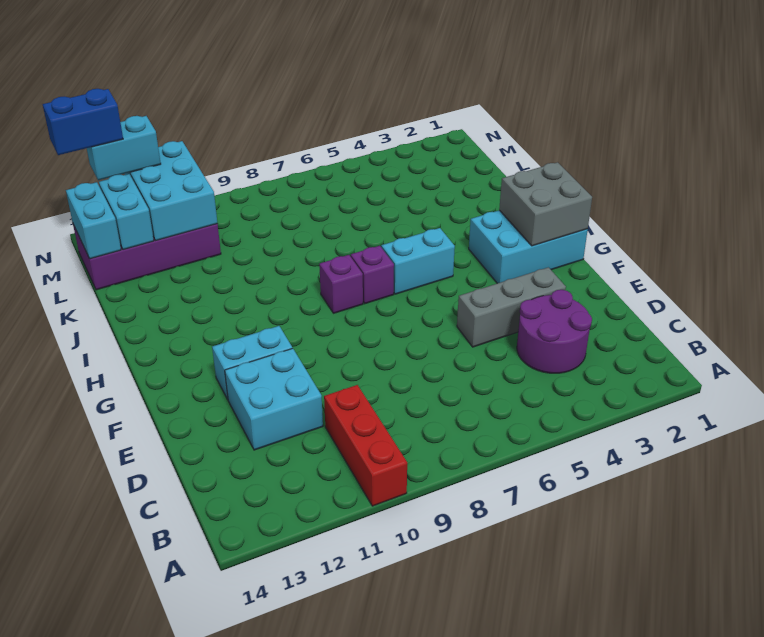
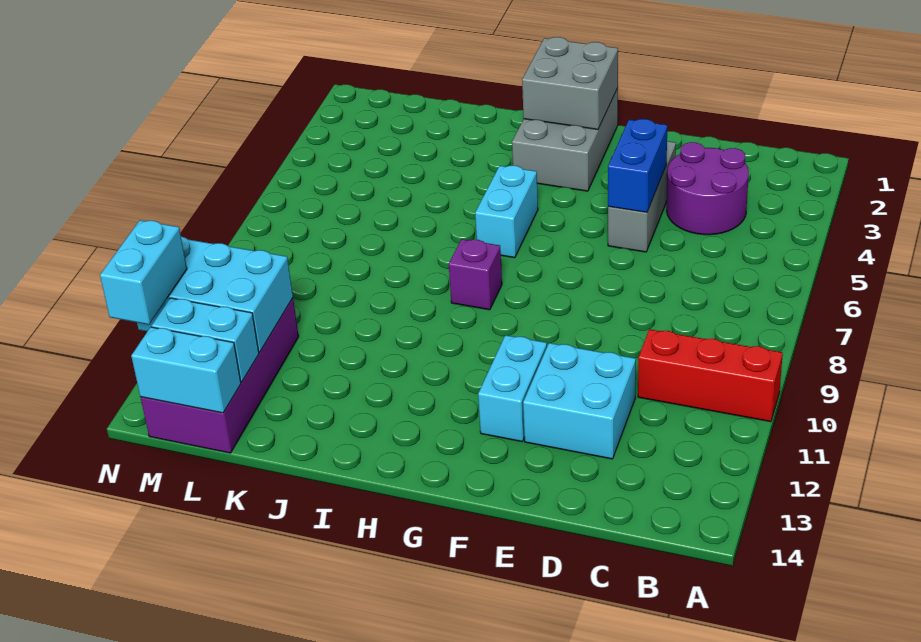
cyan brick G1:H3 level 1 -> grey brick G1:H3 level 1
purple brick H7 level 1 -> none
blue brick N13:N14 level 4 -> blue brick E4:E5 level 2

